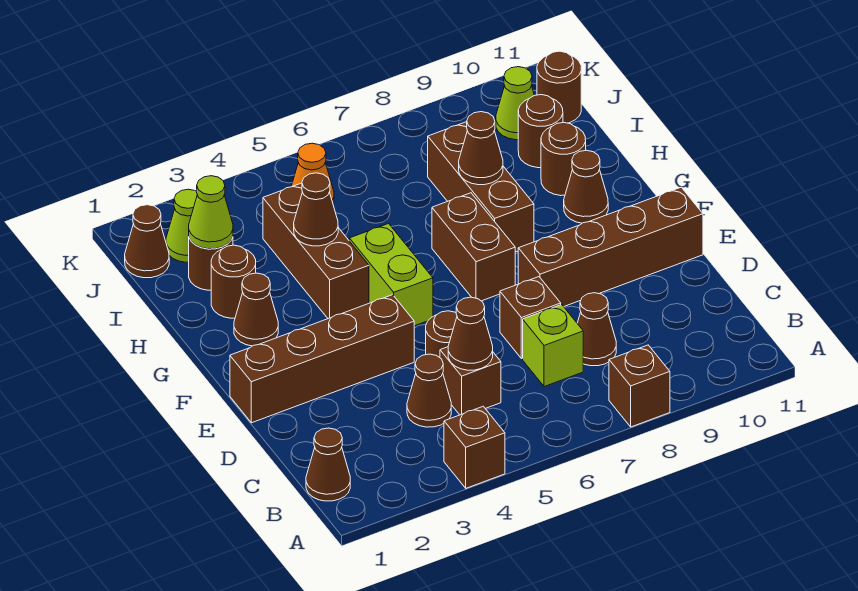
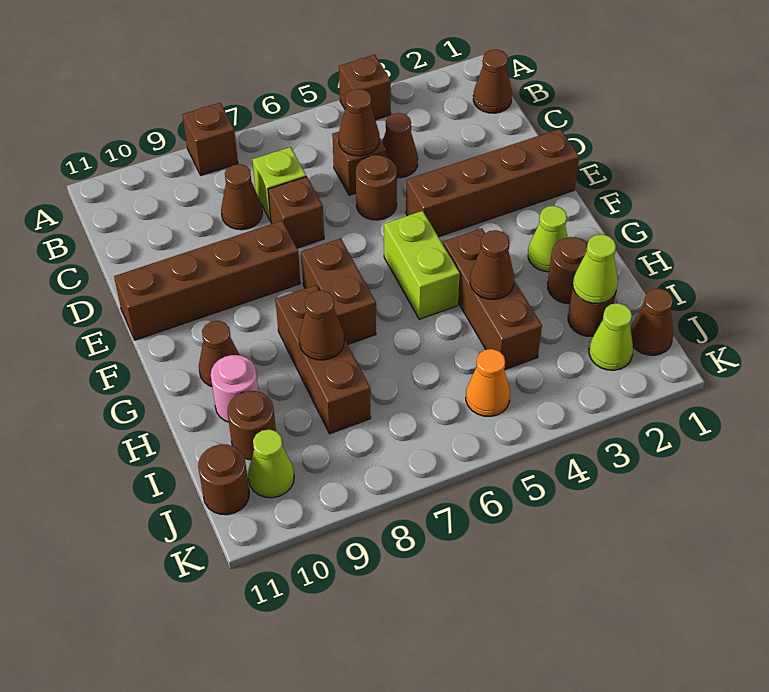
brown cone G2 level 1 -> lime cone G2 level 1
brown round brick H10 level 1 -> pink round brick H10 level 1

